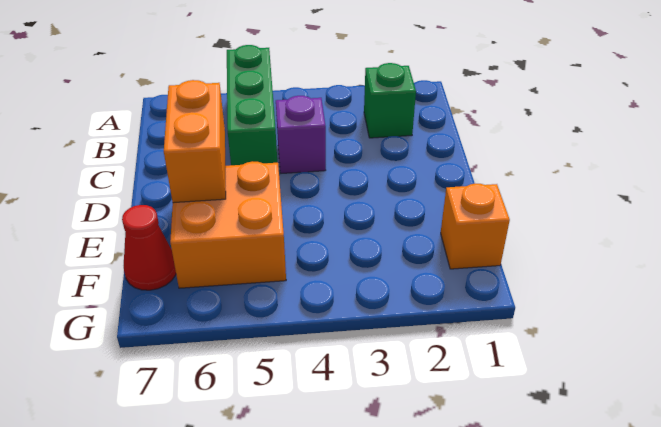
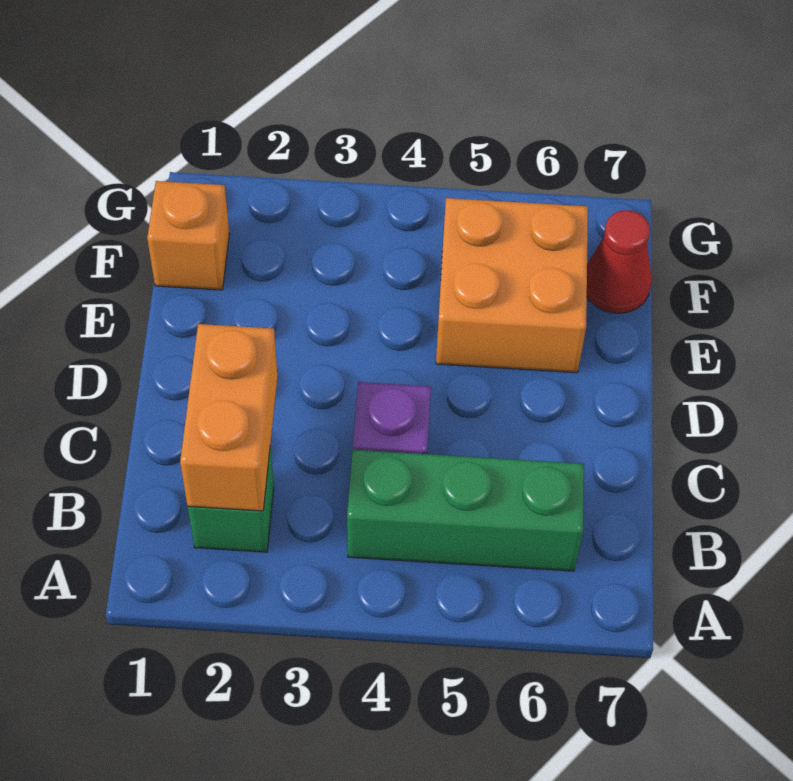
green brick A5:C5 level 1 -> green brick B4:B6 level 1
orange brick D6:E6 level 2 -> orange brick B2:C2 level 2

